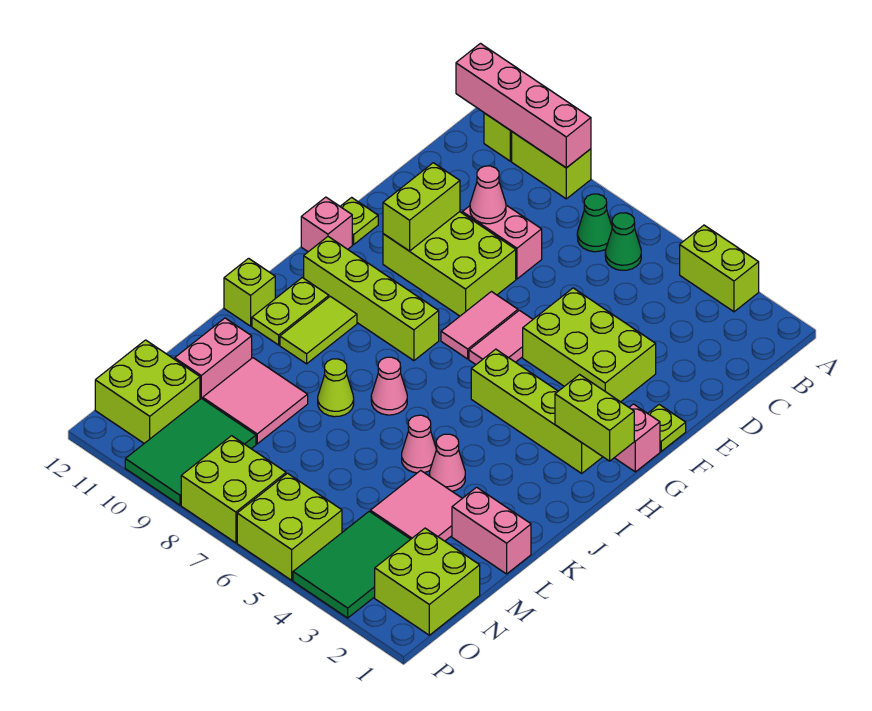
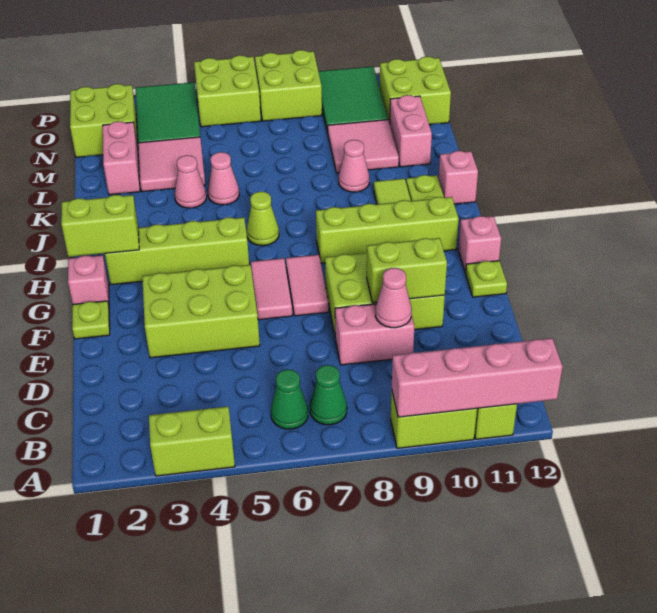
lime brick E10:F10 level 2 -> lime brick E9:E10 level 2
pink cone J7 level 1 -> pink cone K9 level 1
lime brick J12 level 1 -> pink brick J12 level 1
lime cone K8 level 1 -> lime cone I6 level 1
pink brick L1:L2 level 1 -> pink brick L2:M2 level 1

